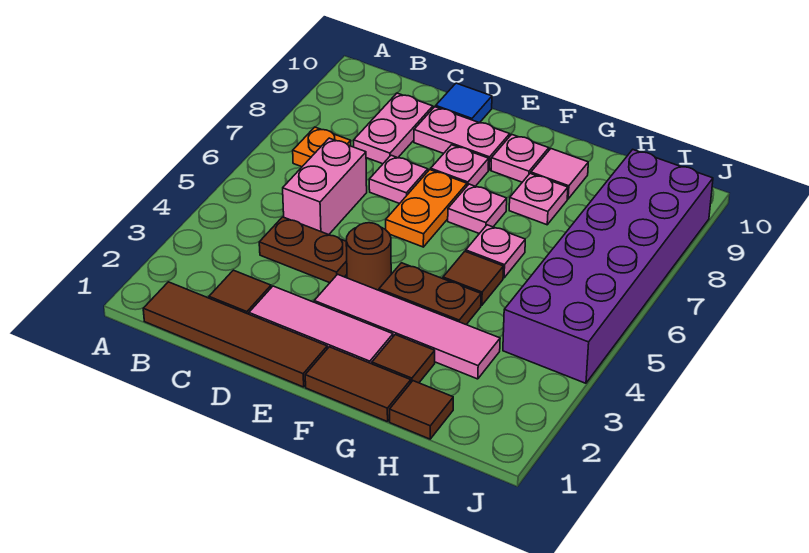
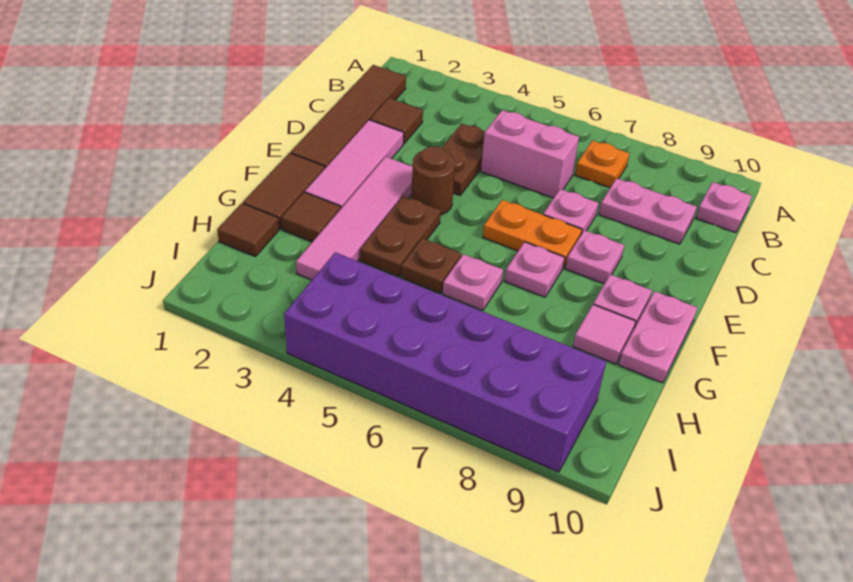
pink plate D9:E9 level 1 -> pink plate F10:G10 level 1
blue tile D10 level 1 -> none
brown tile G5 level 1 -> brown plate G5 level 1
pink plate G8 level 1 -> pink plate B10 level 1

